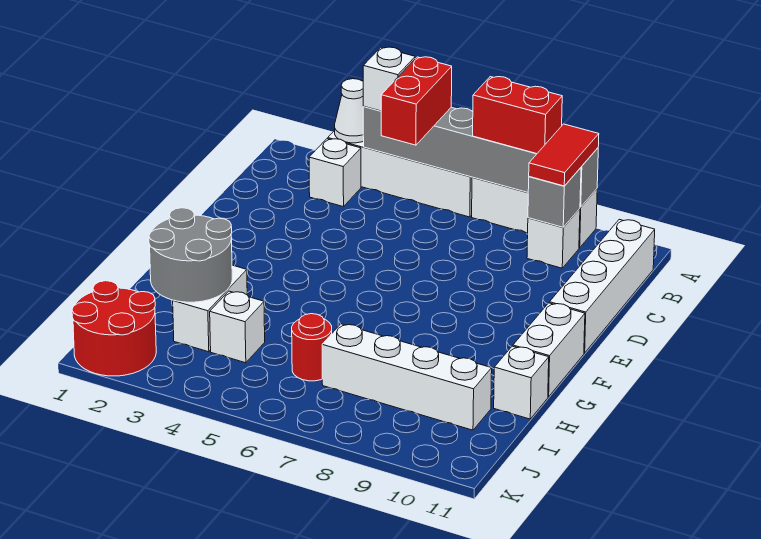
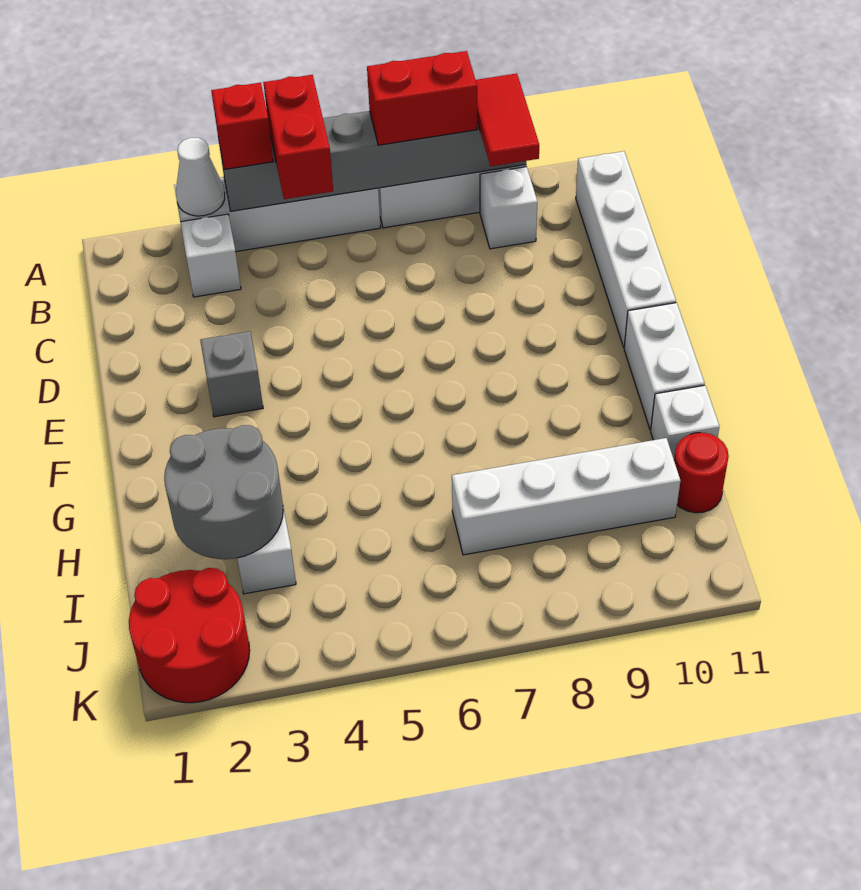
white brick A4 level 3 -> red brick A4 level 3
grey brick B9 level 2 -> grey brick E3 level 1
white brick I4 level 1 -> none
red round brick I6 level 1 -> red round brick I11 level 1

